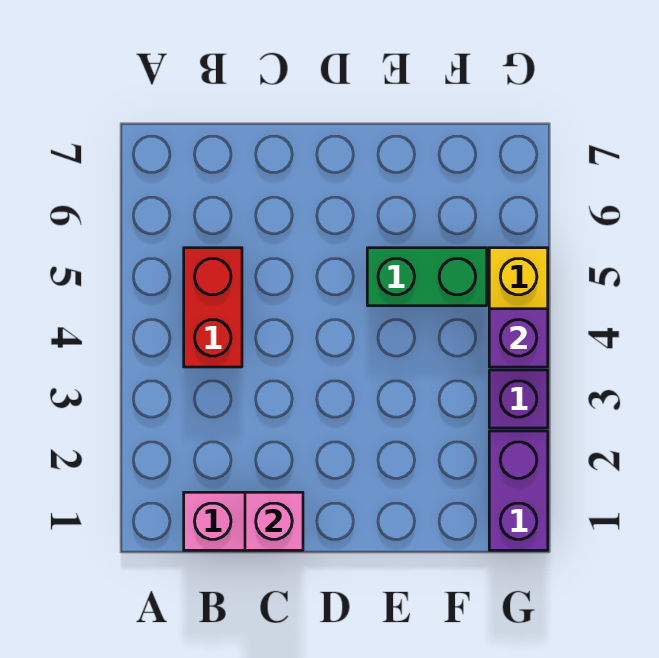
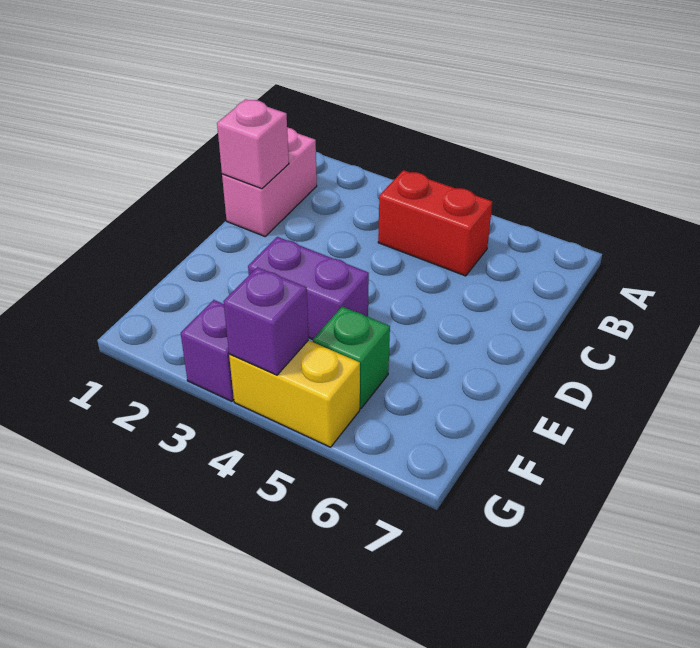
green brick E5:F5 level 1 -> green brick F5 level 1
purple brick G1:G2 level 1 -> purple brick E3:E4 level 1

